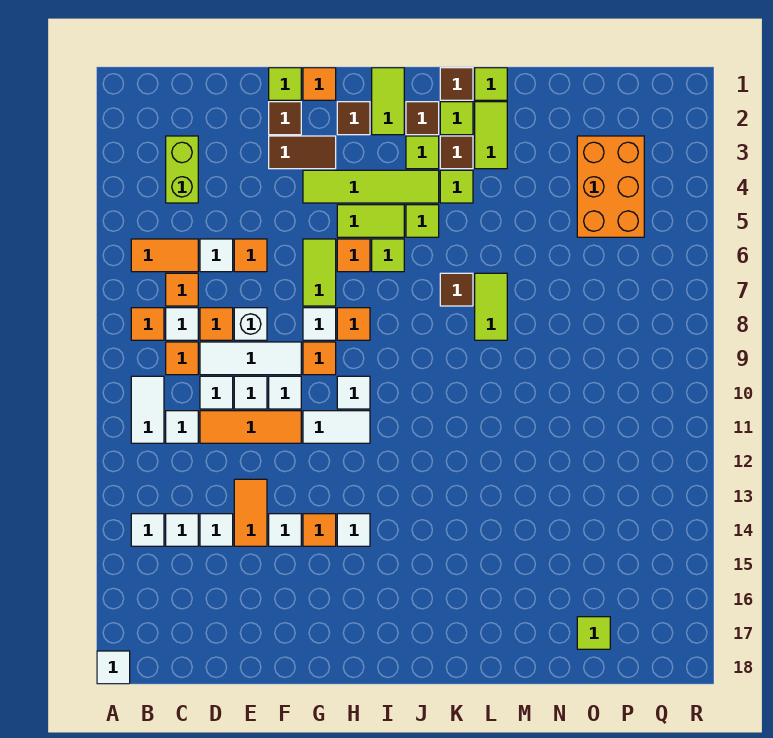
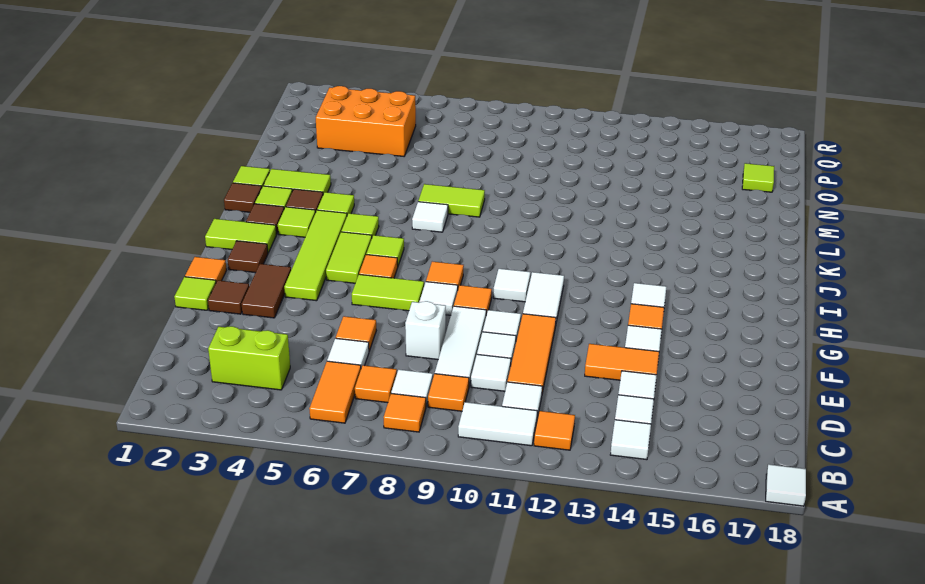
orange tile D8 level 1 -> orange tile B12 level 1
brown tile K7 level 1 -> white tile K7 level 1

